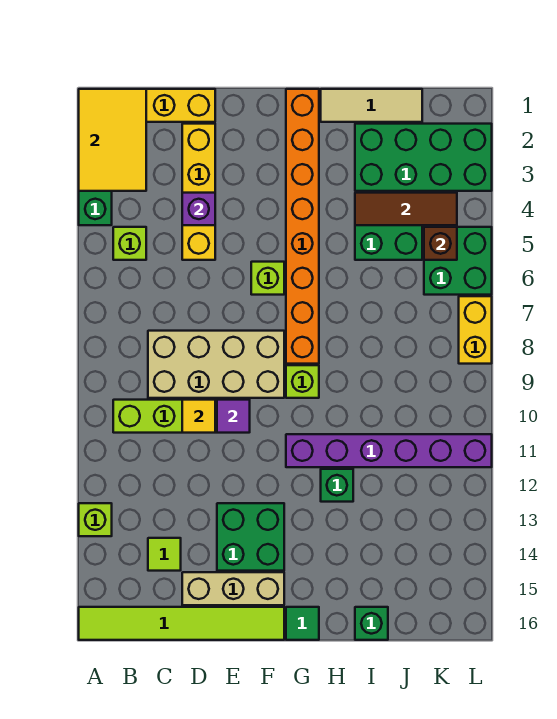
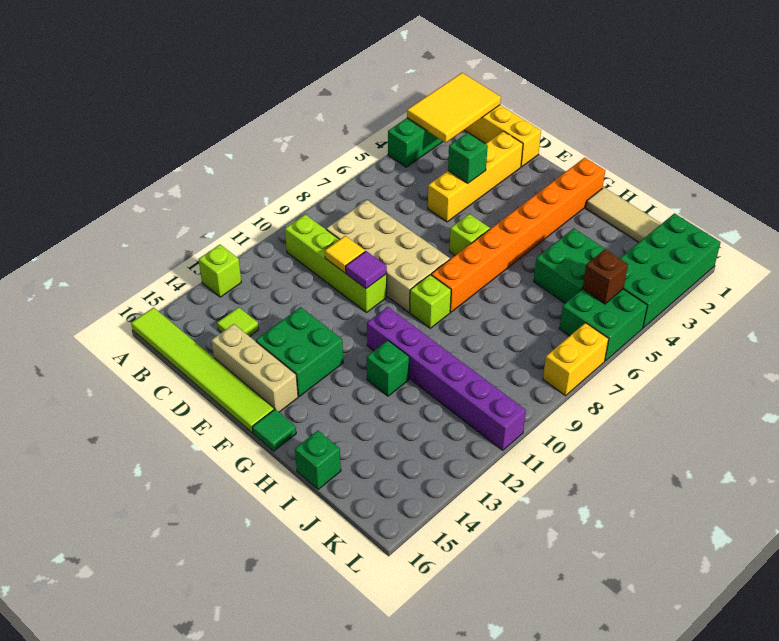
lime brick B5 level 1 -> none
purple brick D4 level 2 -> green brick D4 level 2
green brick I2:L3 level 1 -> green brick K1:L4 level 1
brown tile I4:K4 level 2 -> none

